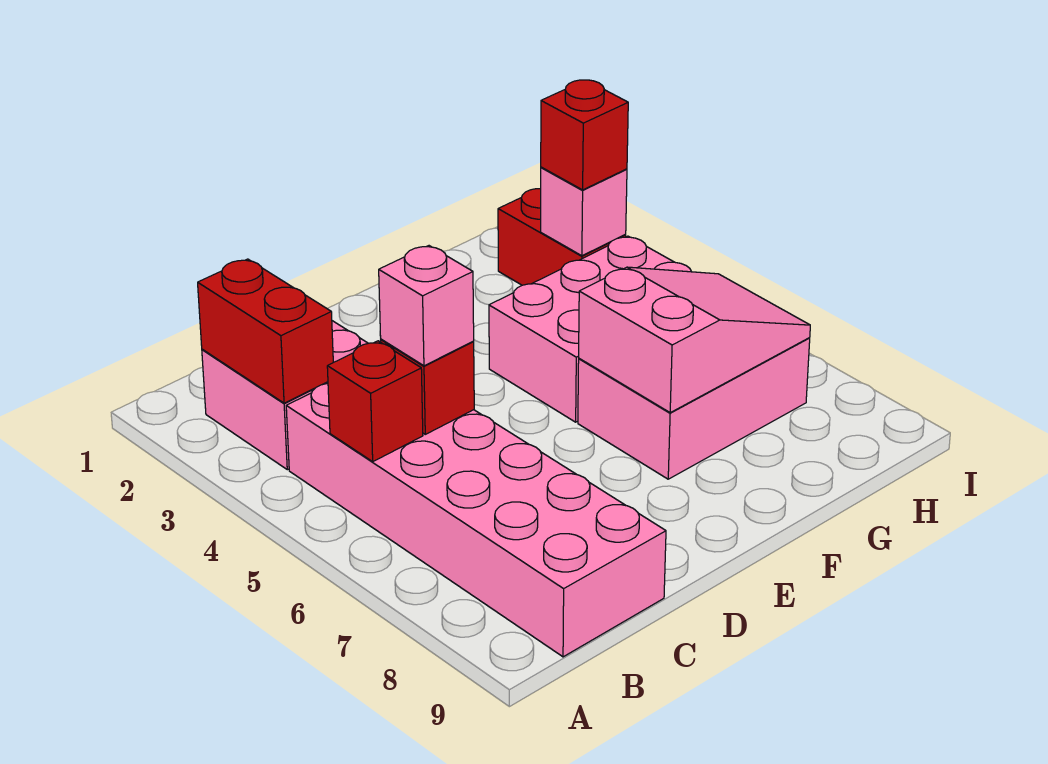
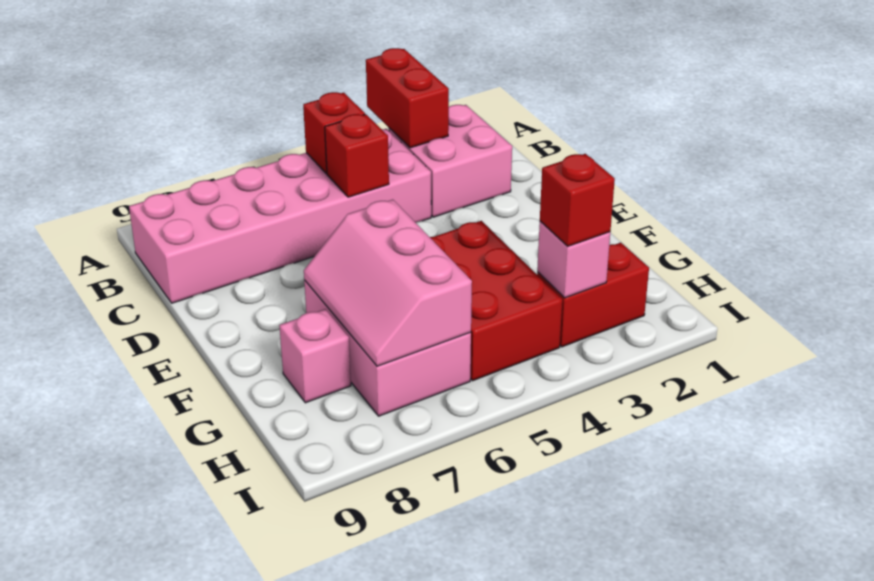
red brick B2:B3 level 2 -> red brick A3:B3 level 2
pink brick C5 level 3 -> pink brick G8 level 1
pink brick F4:H5 level 1 -> red brick F4:H5 level 1
pink slope F6:H7 level 2 top F -> pink slope F6:H7 level 2 top 6

